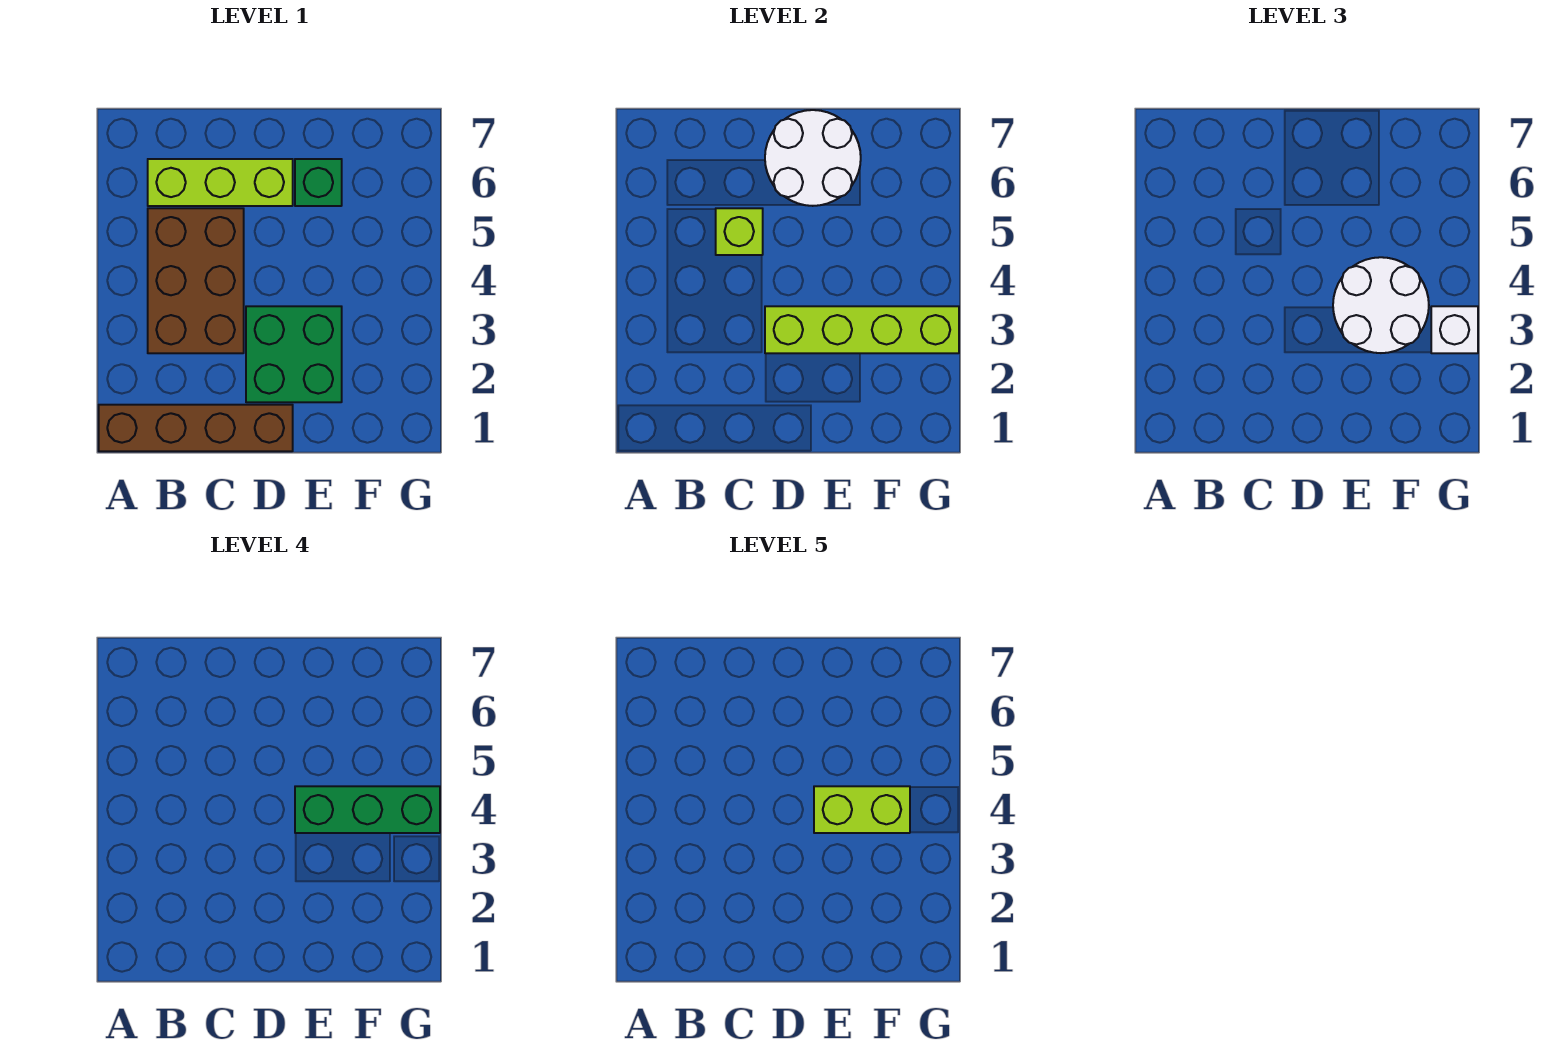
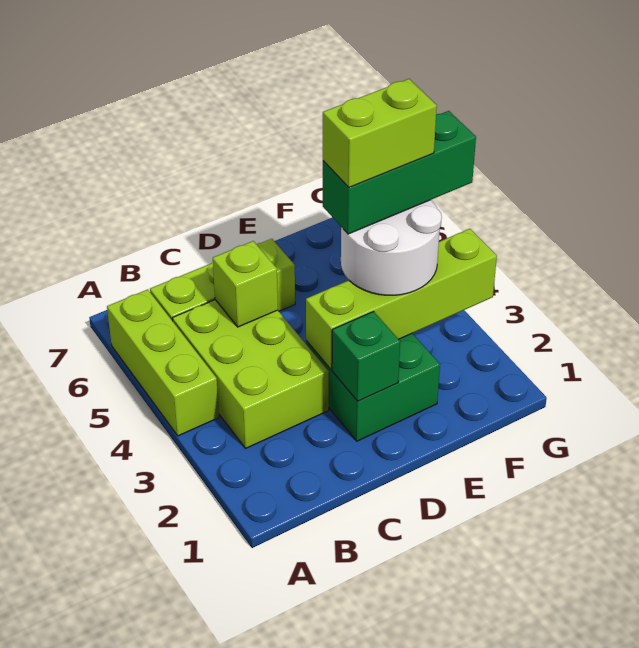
brown brick A1:D1 level 1 -> none
none -> lime brick A4:A6 level 1
brown brick B3:C5 level 1 -> lime brick B3:C5 level 1
white round brick D6:E7 level 2 -> none
green brick E6 level 1 -> green brick D2 level 2
white brick G3 level 3 -> none

